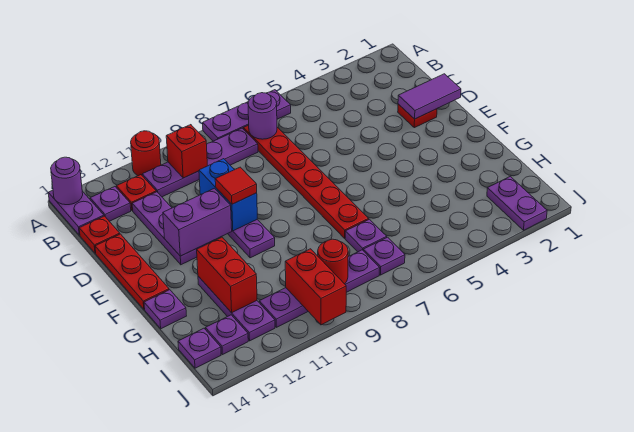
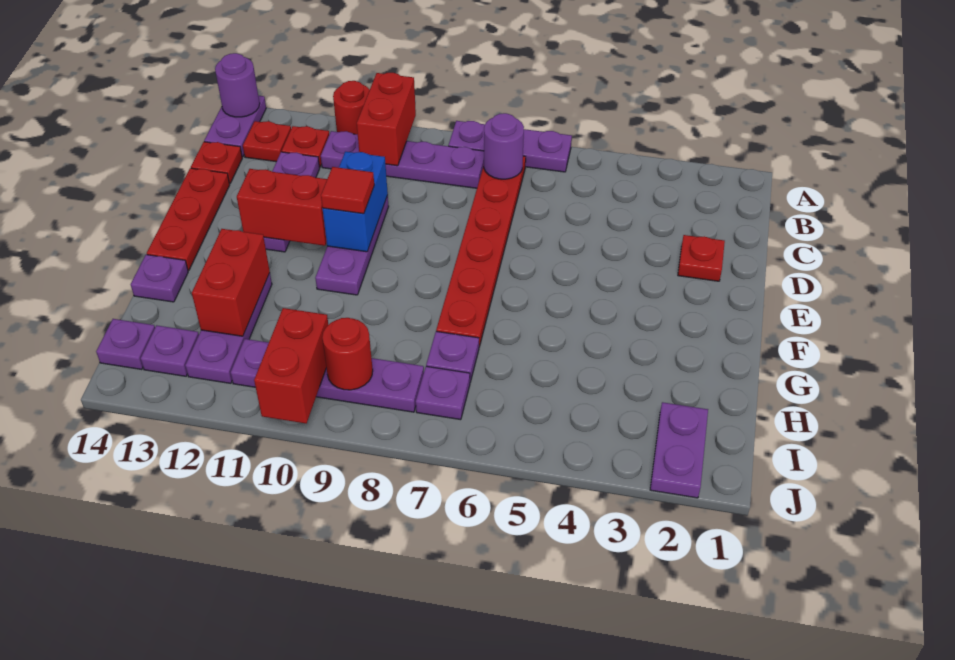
red brick B10 level 2 -> red brick A10:B10 level 2
purple plate B13 level 1 -> red plate B13 level 1
purple tile D1:D2 level 2 -> none
purple brick E11:E12 level 2 -> red brick E11:E12 level 2

